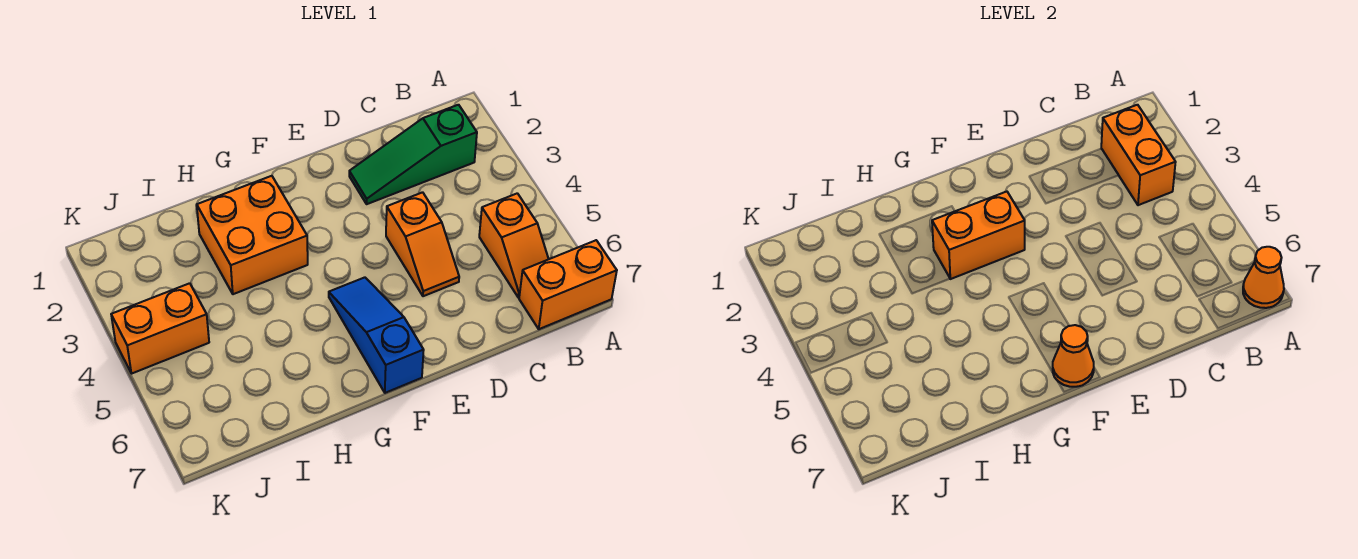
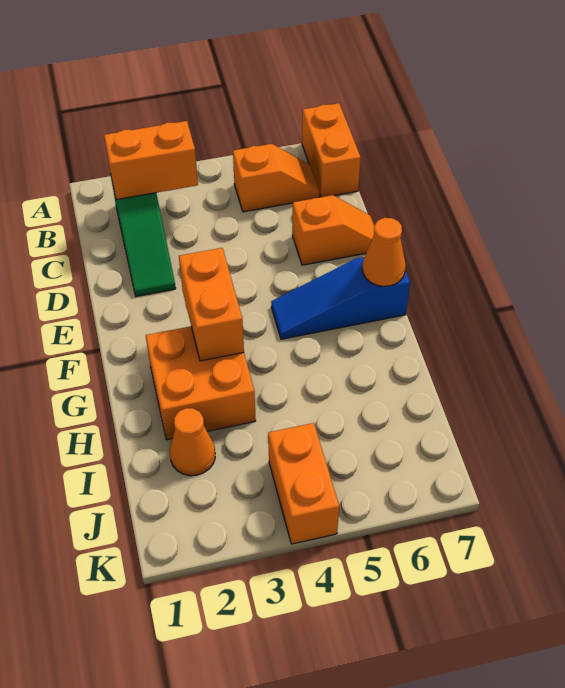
orange cone A7 level 2 -> orange cone I2 level 1
orange slope D4:D5 level 1 top 4 -> orange slope D6:D7 level 1 top 6

